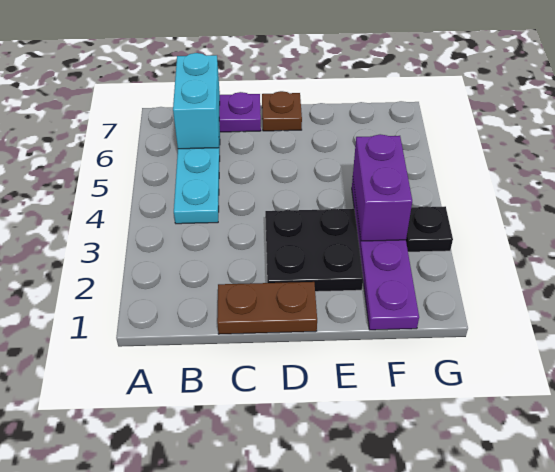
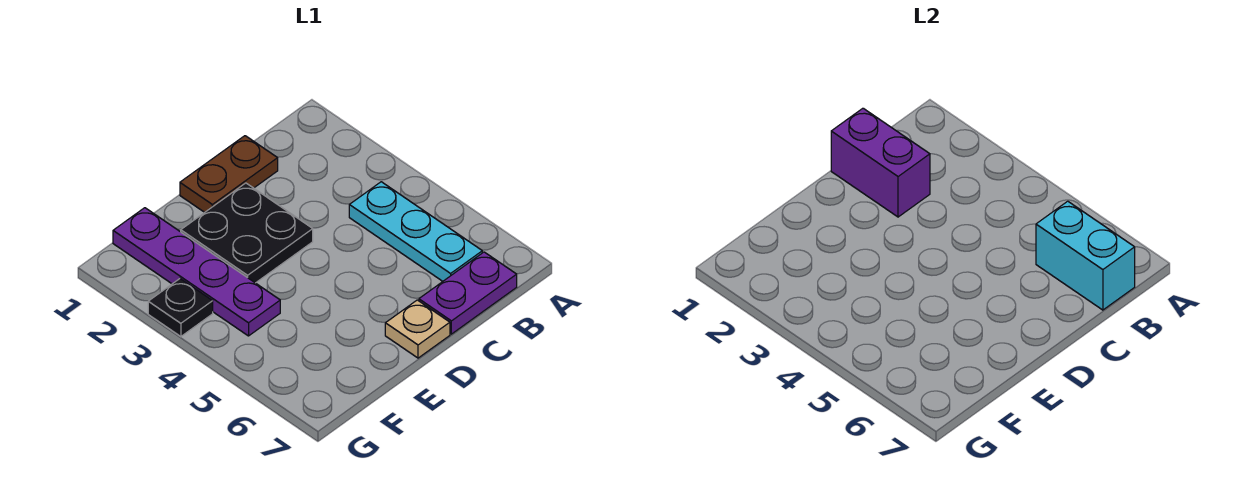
brown plate D7 level 1 -> tan plate D7 level 1
purple brick F3:F4 level 2 -> purple brick C1:C2 level 2

